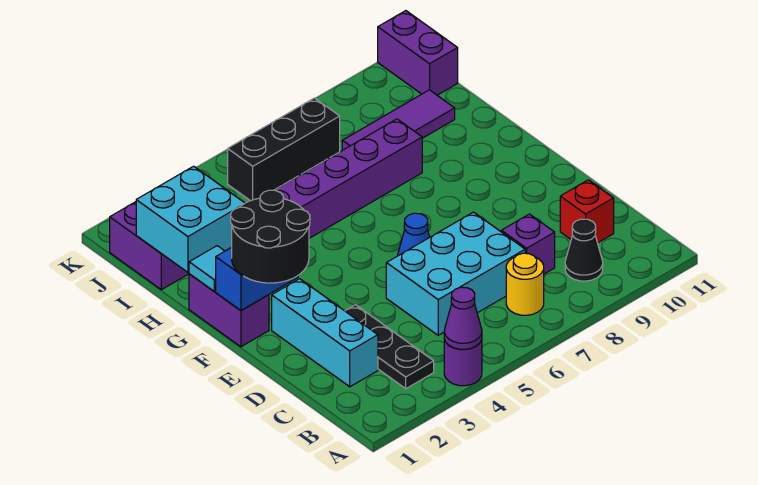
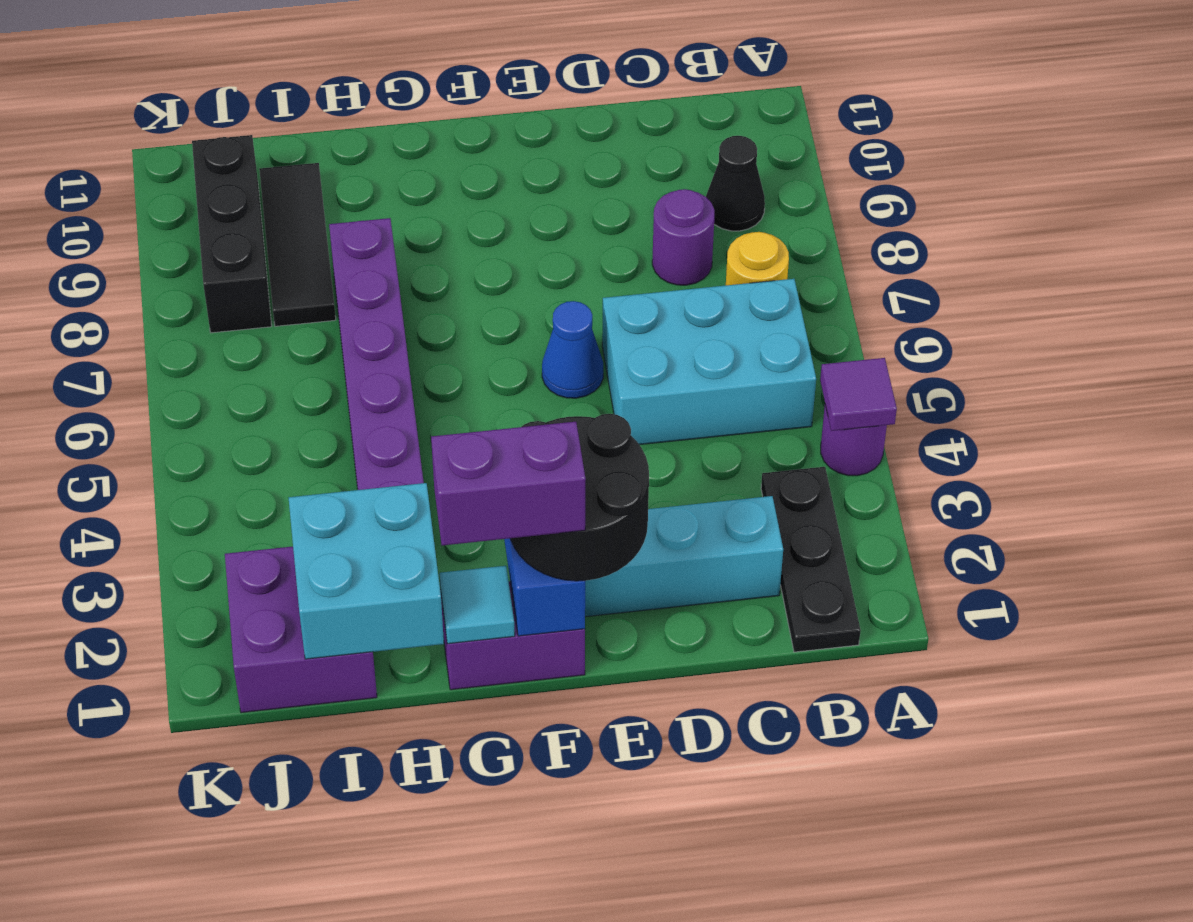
purple cone A4 level 2 -> purple tile A4 level 2
black plate B3:D3 level 1 -> black plate B1:B3 level 1
cyan brick C5:D7 level 1 -> cyan brick B5:D6 level 1
purple brick C8 level 1 -> purple round brick C8 level 1
red brick C10 level 1 -> none
purple tile I8:I10 level 1 -> black tile I8:I10 level 1
black brick J5:J7 level 1 -> black brick J8:J10 level 1
purple brick J11:K11 level 1 -> purple brick F1:G1 level 4

